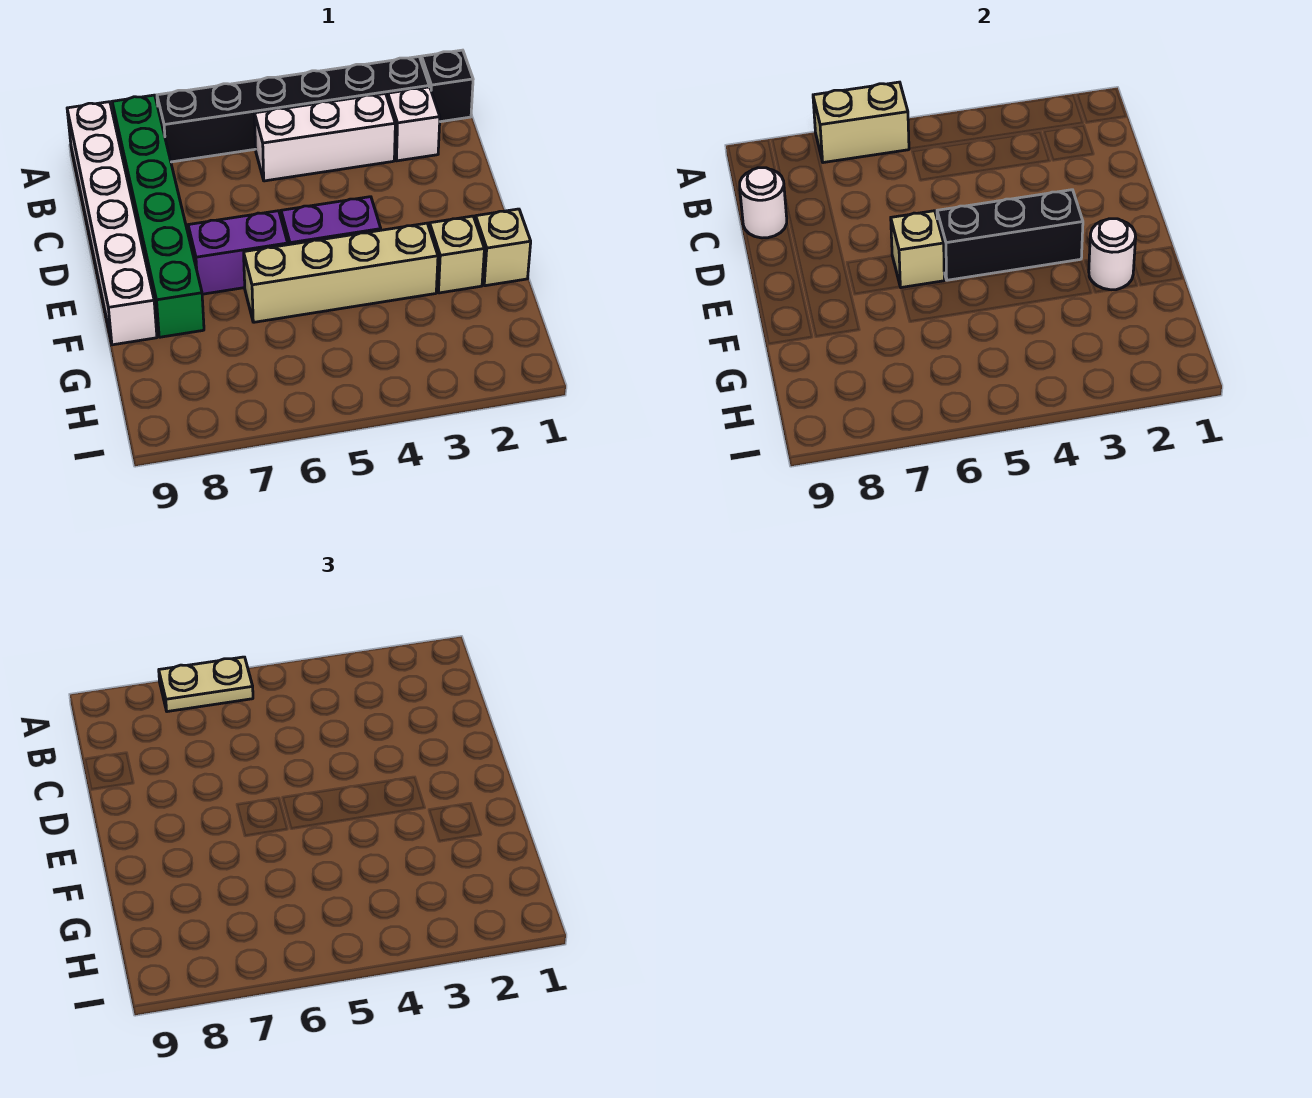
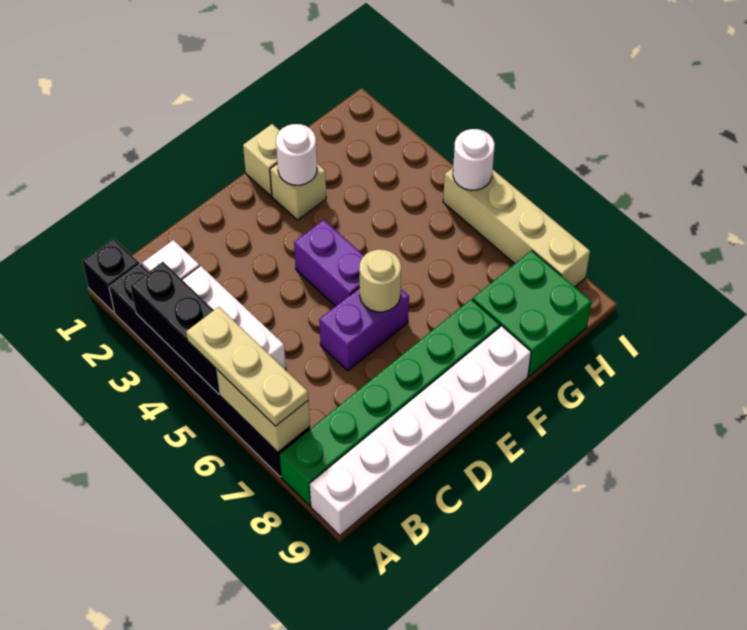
tan plate A6:A7 level 3 -> tan plate A5:A7 level 3
white round brick C9 level 2 -> white round brick I5 level 2
black brick E3:E5 level 2 -> black brick A3:A5 level 2
purple brick E6:E7 level 1 -> purple brick D6:E6 level 1
tan brick E6 level 2 -> tan round brick E6 level 2
tan brick F3:F6 level 1 -> tan brick I5:I8 level 1
none -> green brick G8:H9 level 1

